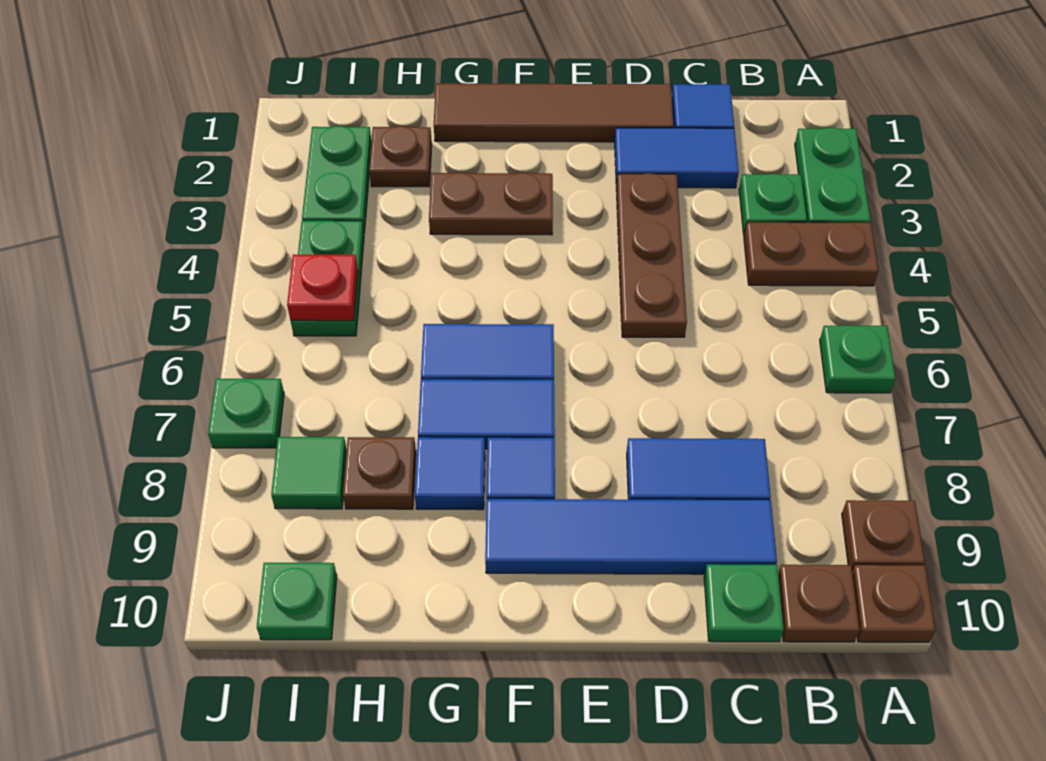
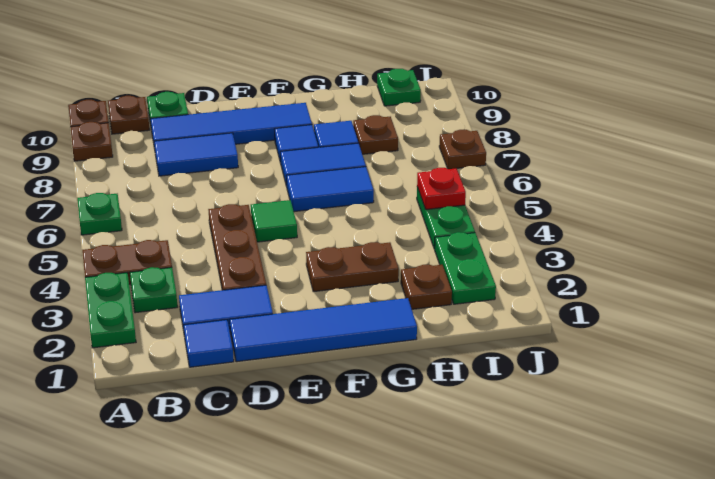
brown tile D1:G1 level 1 -> blue tile D1:G1 level 1
green tile I8 level 1 -> green tile E5 level 1
green plate J7 level 1 -> brown plate J7 level 1

